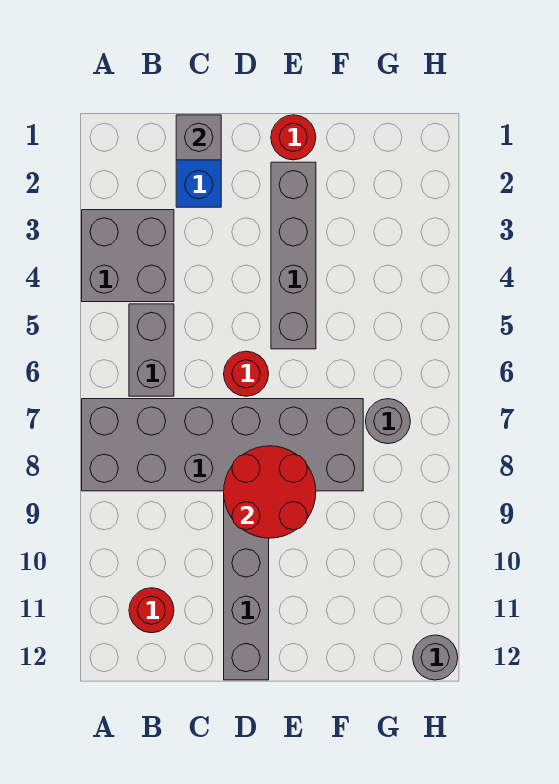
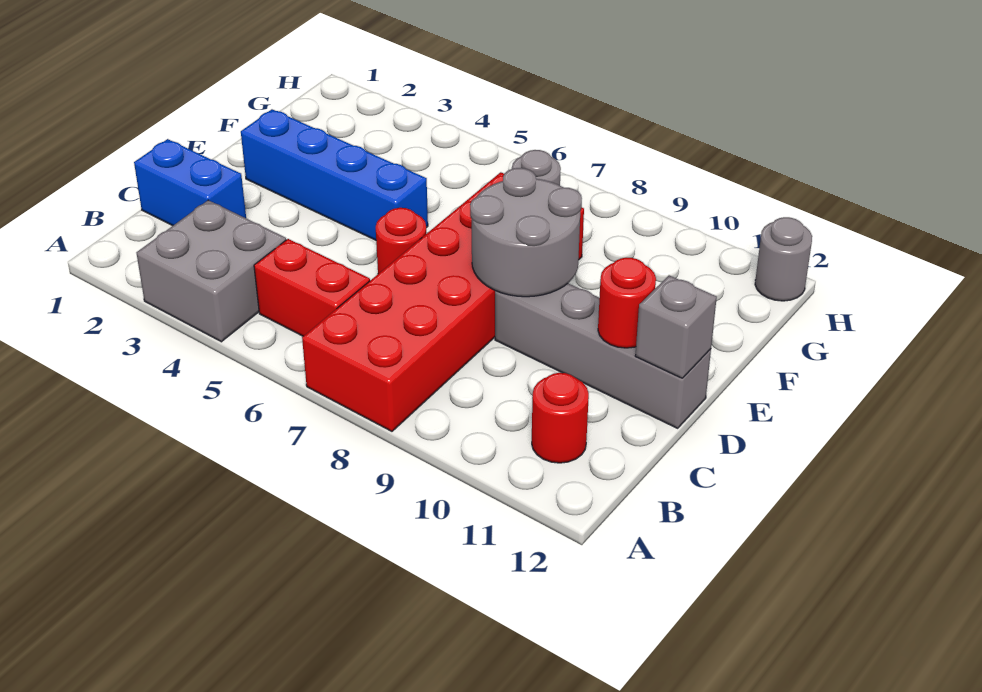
grey brick A7:F8 level 1 -> red brick A7:F8 level 1
grey brick B5:B6 level 1 -> red brick B5:B6 level 1
grey brick C1 level 2 -> grey brick D12 level 2
red round brick D8:E9 level 2 -> grey round brick D8:E9 level 2
red round brick E1 level 1 -> red round brick D11 level 2
grey brick E2:E5 level 1 -> blue brick E2:E5 level 1

